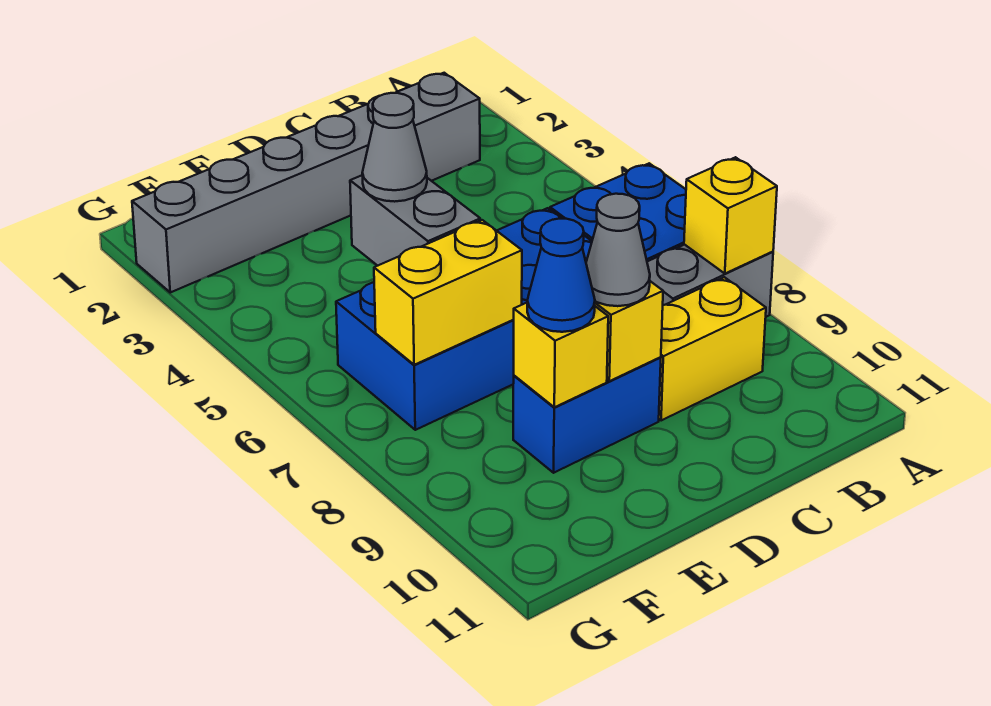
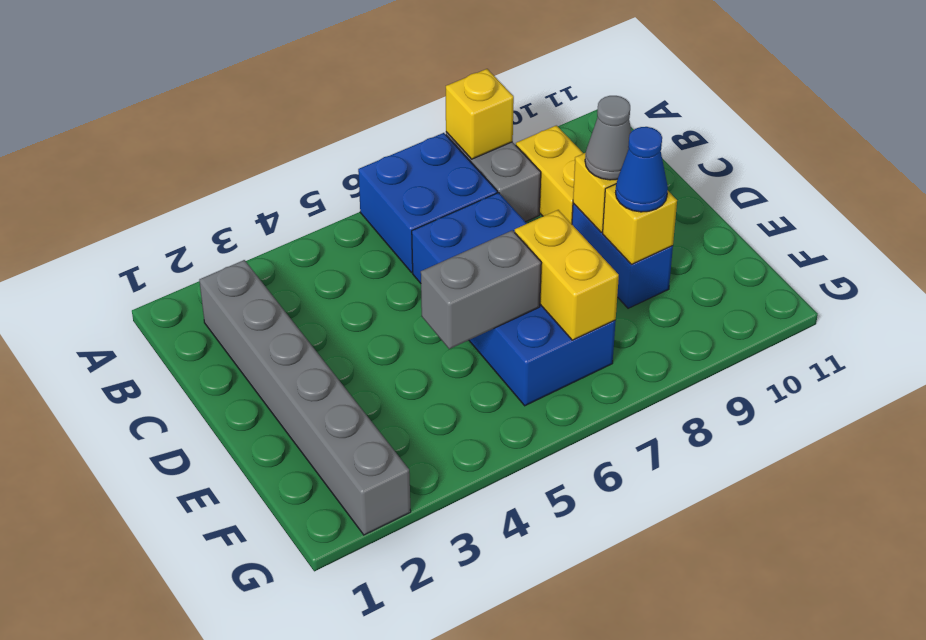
grey cone E5 level 3 -> none

